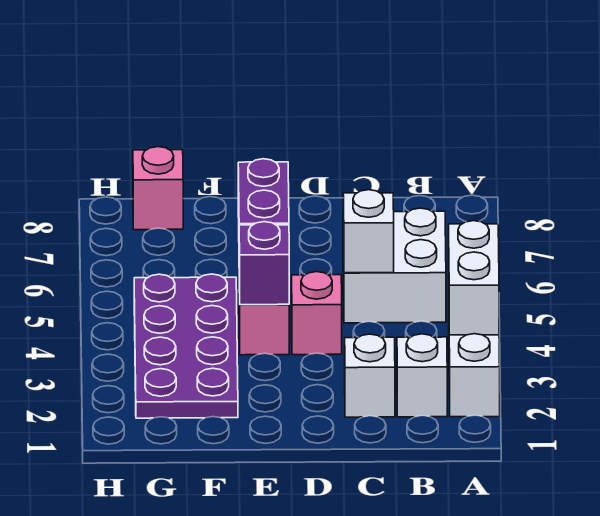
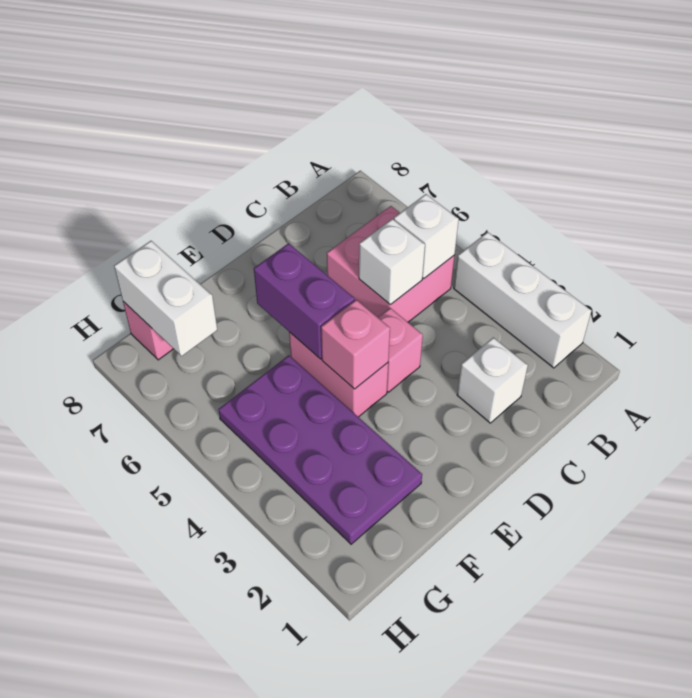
white brick A3:A4 level 2 -> white brick G7:G8 level 2
white brick B2 level 1 -> white brick B5 level 2
white brick B5:C6 level 1 -> pink brick B5:C6 level 1
purple brick E4 level 2 -> pink brick E4 level 2

